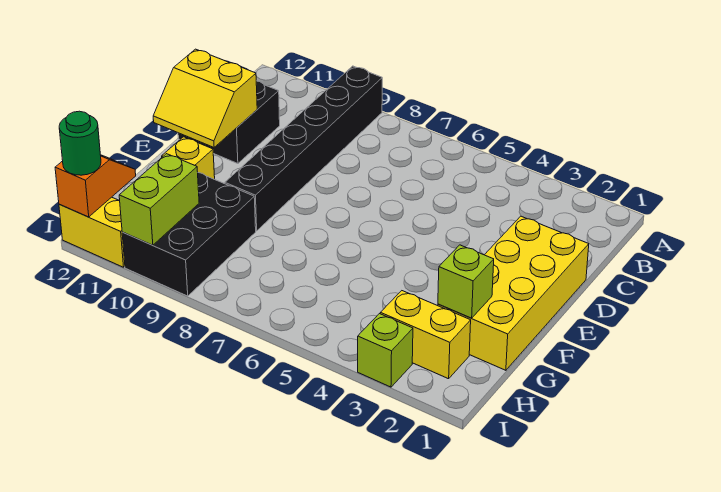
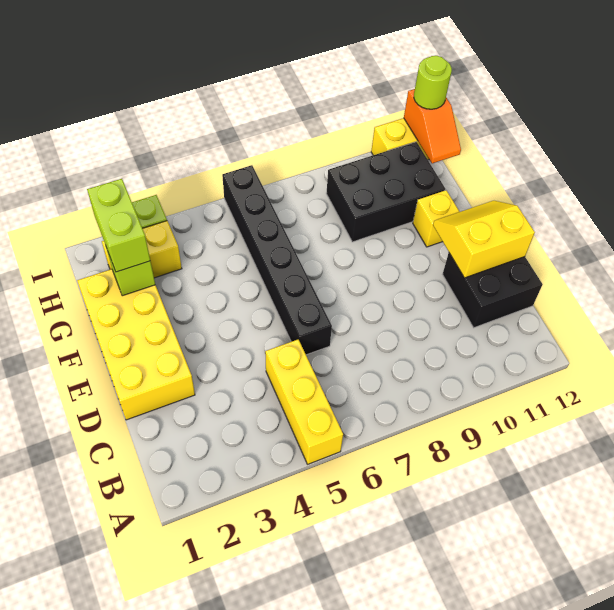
none -> yellow brick A5:C5 level 1
black brick A9:F9 level 1 -> black brick D6:I6 level 1
black brick G9:I10 level 1 -> black brick G9:H11 level 1
lime brick H10:I10 level 2 -> lime brick G2:H2 level 3
green round brick I12 level 3 -> lime round brick I12 level 3

